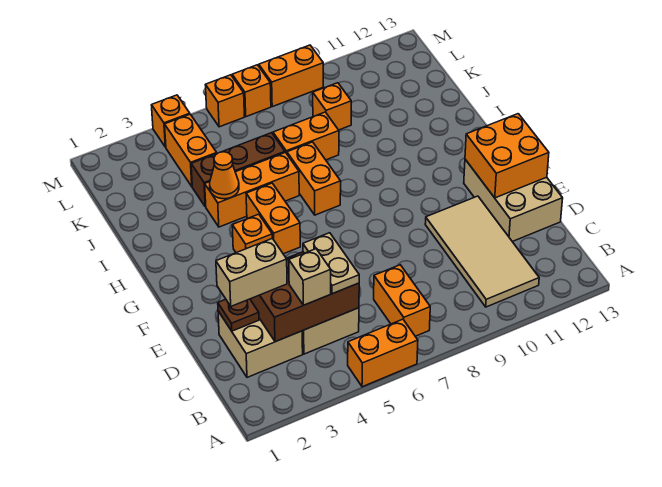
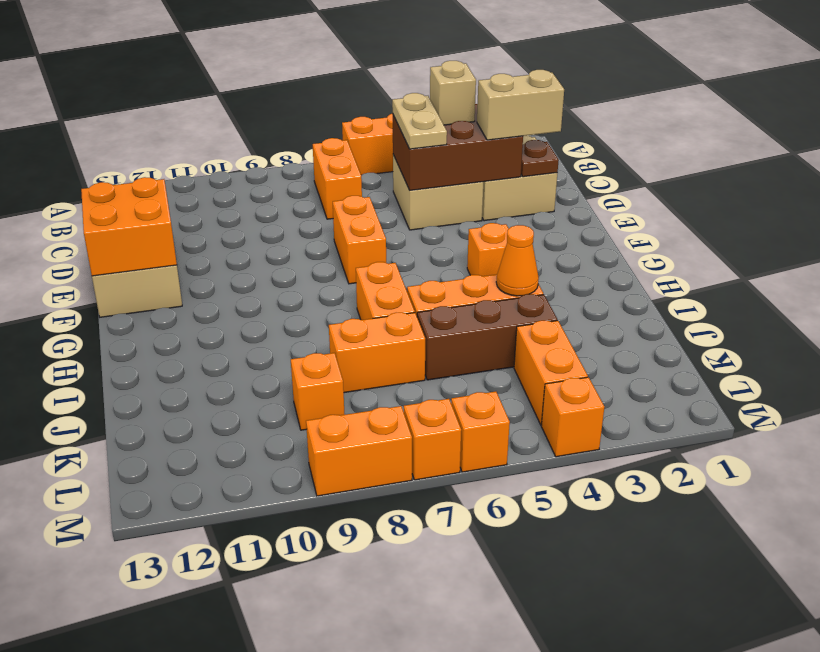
tan tile B10:E11 level 1 -> none
orange brick G5:H5 level 1 -> orange brick E7:F7 level 1

